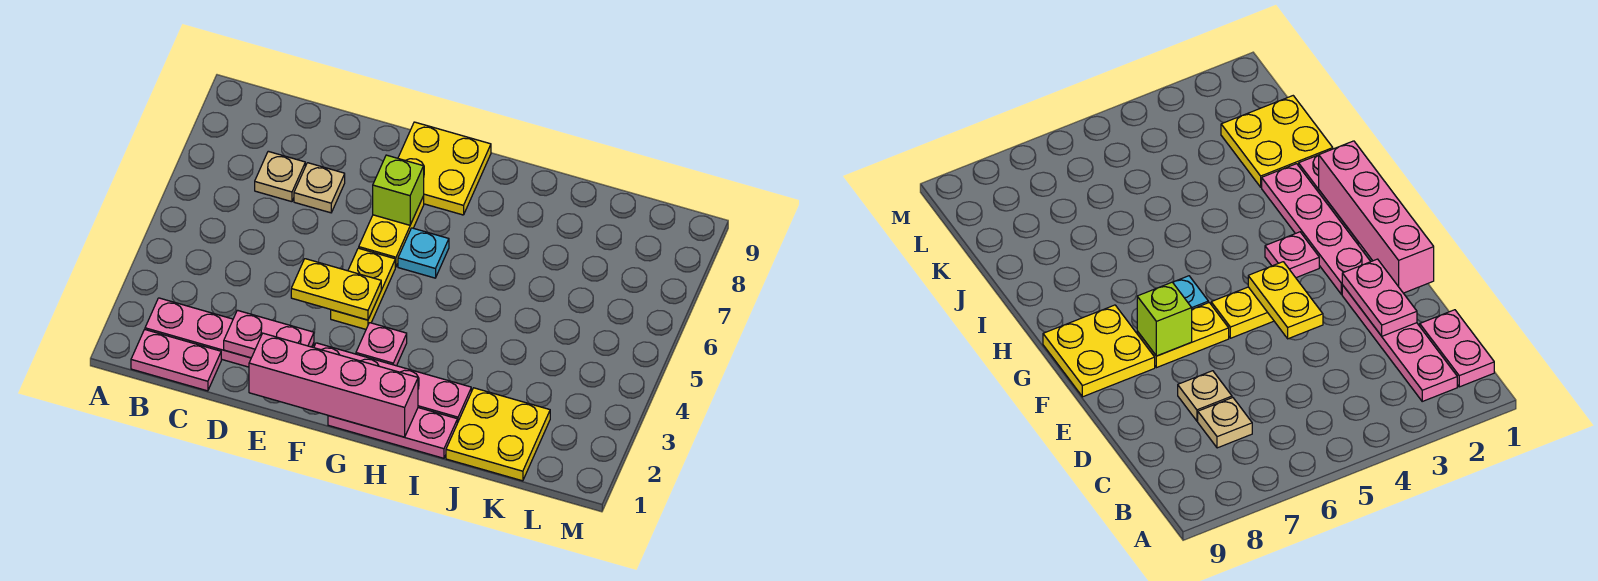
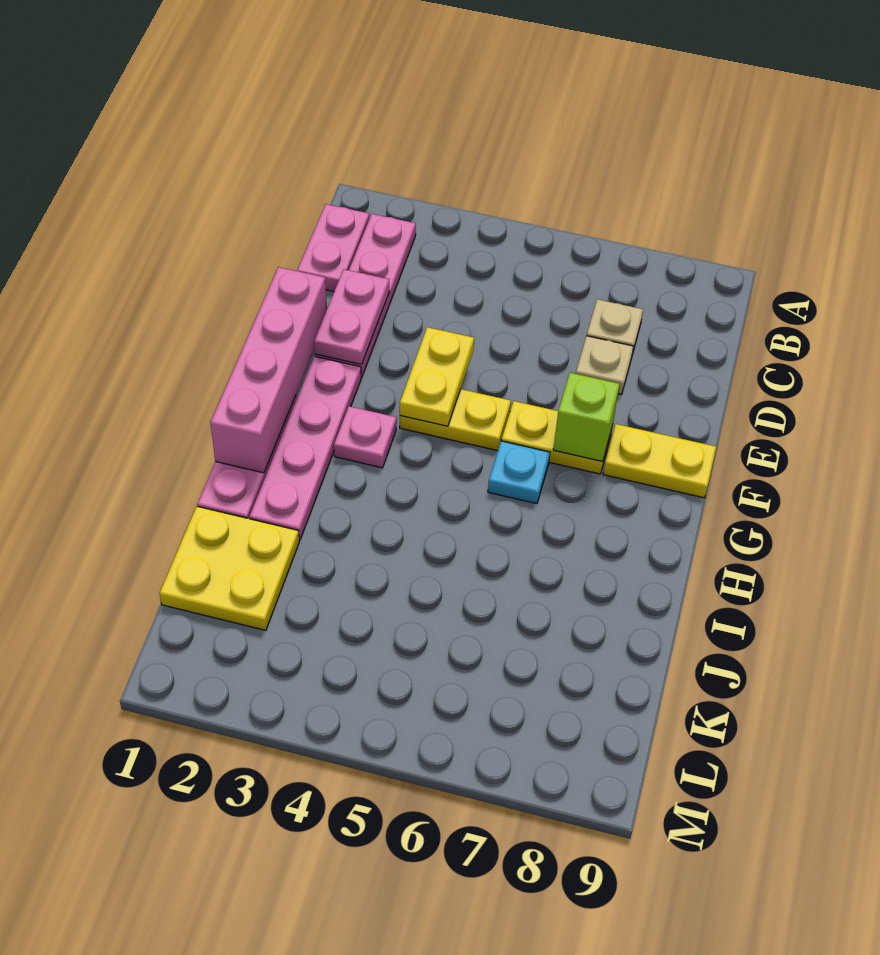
yellow plate F8:G9 level 1 -> yellow plate F8:F9 level 1

